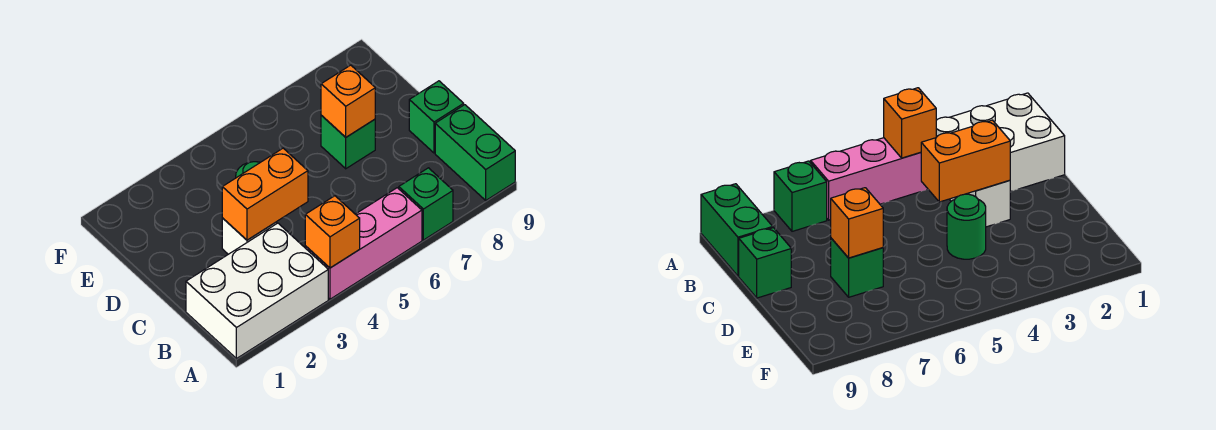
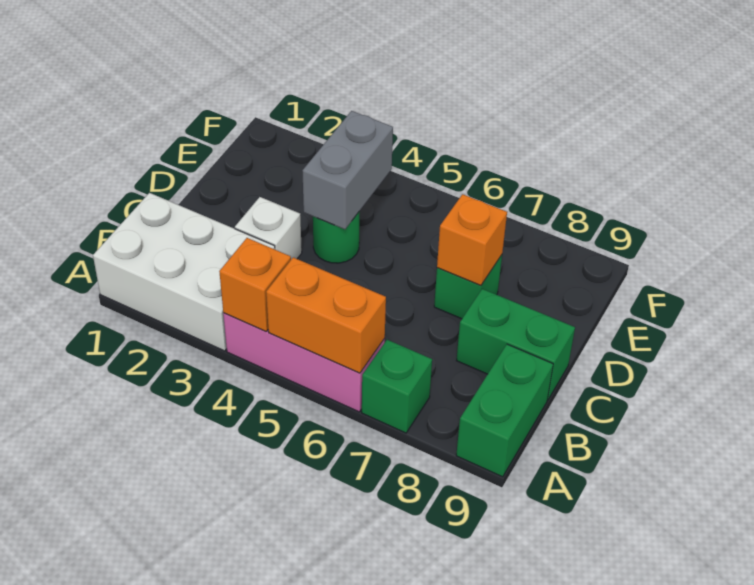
orange brick C3:C4 level 2 -> orange brick A5:A6 level 2
green brick C9 level 1 -> green brick C8:C9 level 1
none -> grey brick D4:E4 level 2

